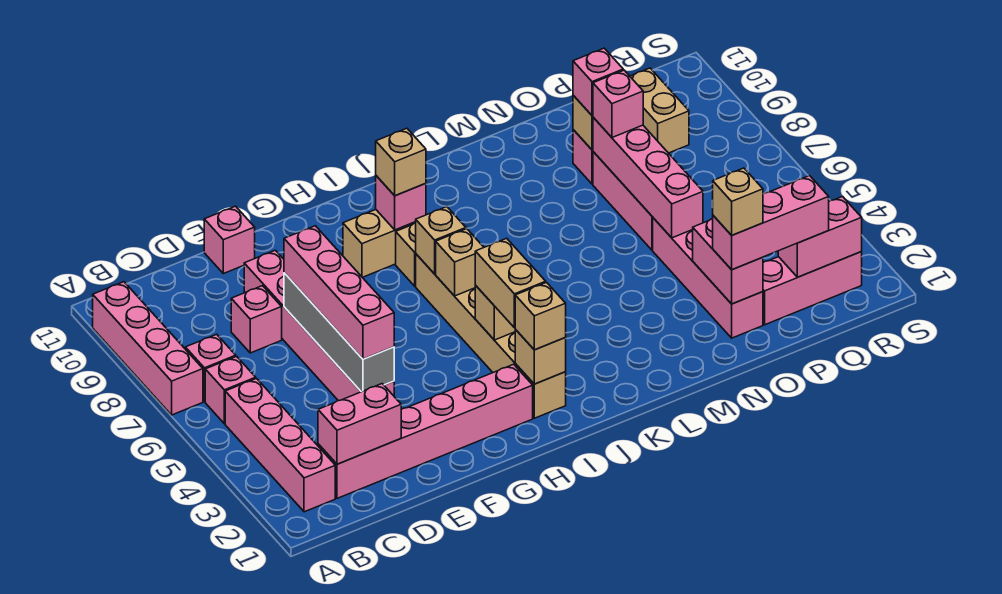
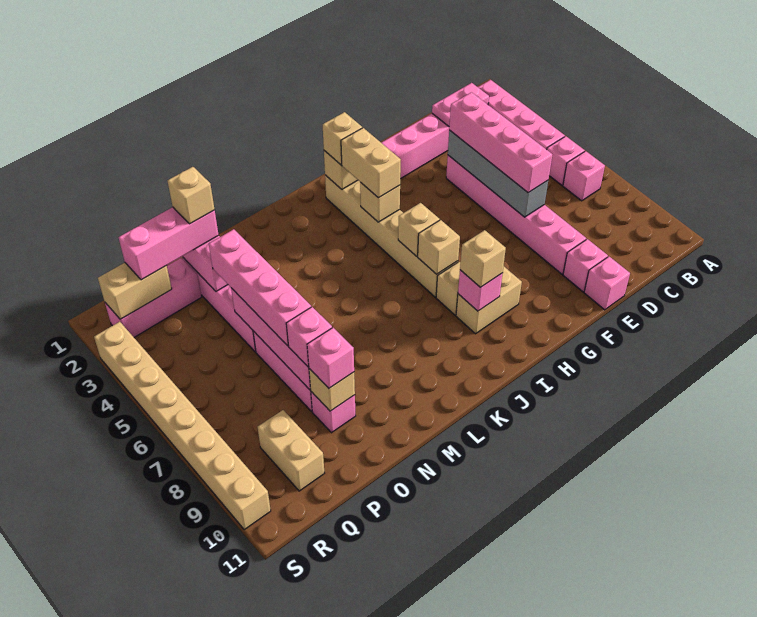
pink brick A7:A10 level 1 -> pink brick O4:O7 level 3
pink brick C2:D2 level 2 -> pink plate C2:D2 level 2
pink brick D8 level 1 -> pink brick E10 level 1
pink brick Q2:R2 level 2 -> tan brick Q2:R2 level 2
none -> tan brick S3:S10 level 1

